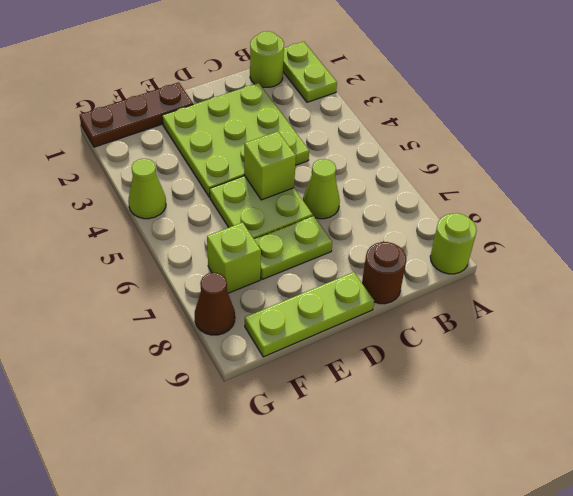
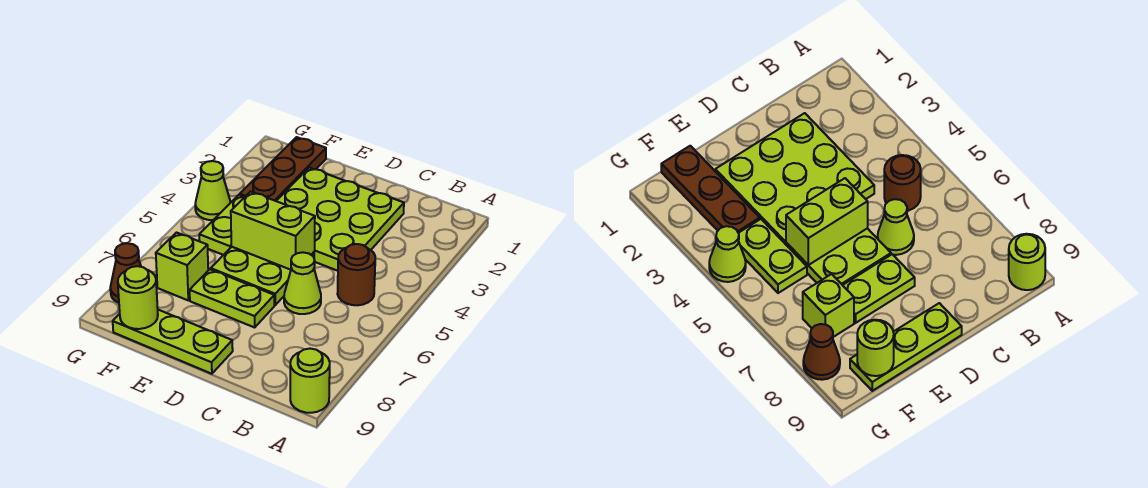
lime plate A1:A2 level 1 -> lime plate F4:F5 level 1
lime round brick B1 level 1 -> lime round brick F9 level 2
brown round brick C9 level 1 -> brown round brick B5 level 1
lime brick D5 level 2 -> lime brick D5:E5 level 2
brown plate E1:G1 level 1 -> brown plate F1:F3 level 1

